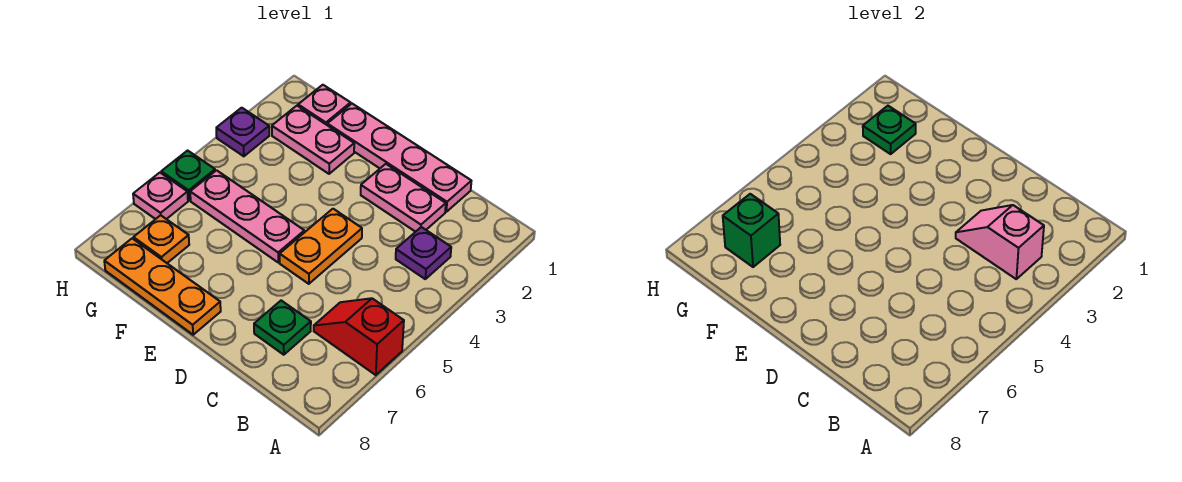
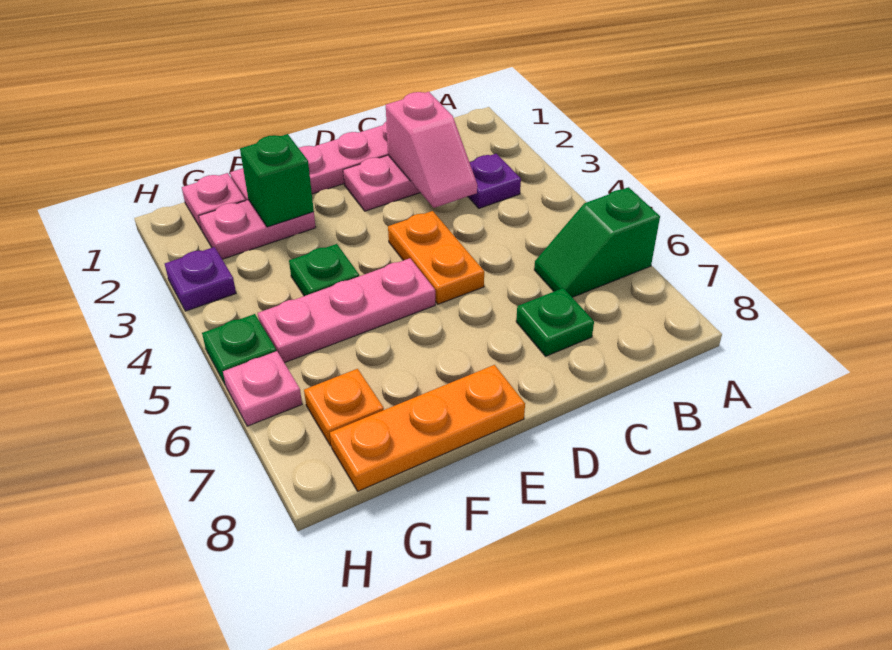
red slope A6:B6 level 1 top A -> green slope A6:B6 level 1 top A
pink slope B3:C3 level 2 top B -> pink slope C2:C3 level 2 top 2
green plate G2 level 2 -> green plate F4 level 1
green brick G7 level 2 -> green brick F2 level 2

